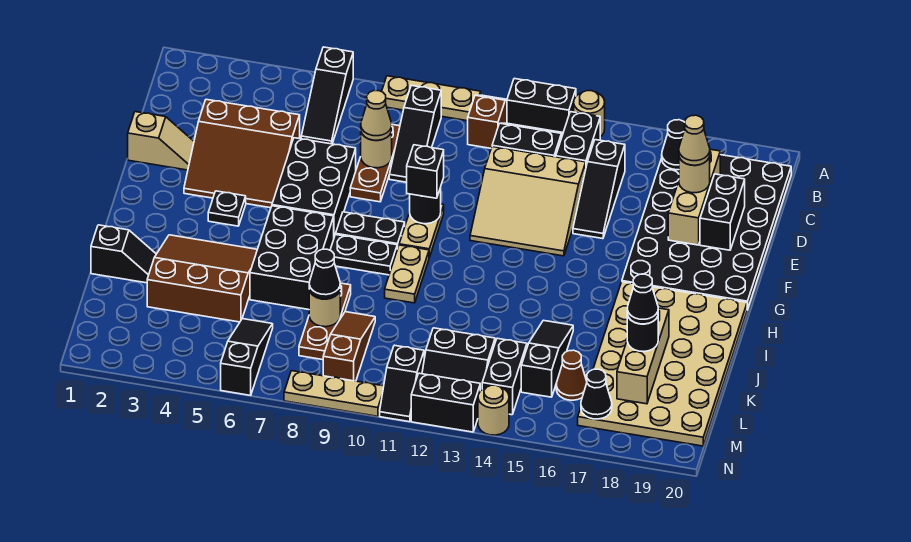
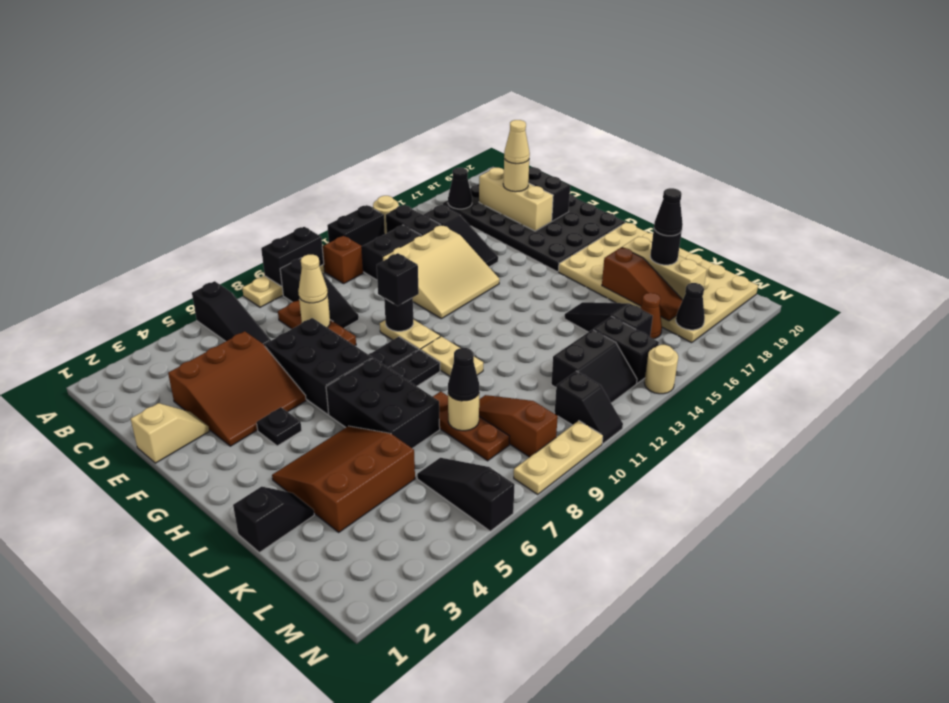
none -> brown slope J17:L17 level 2 top J
black brick N12:N13 level 1 -> black brick A9:A10 level 2

